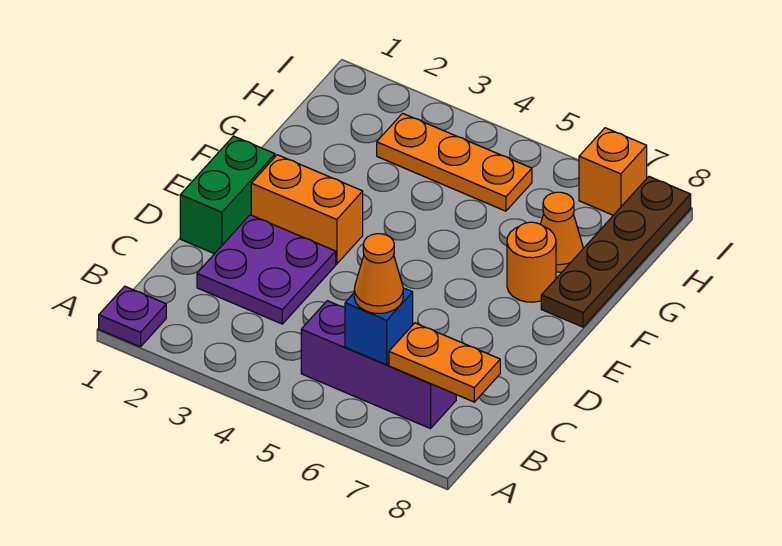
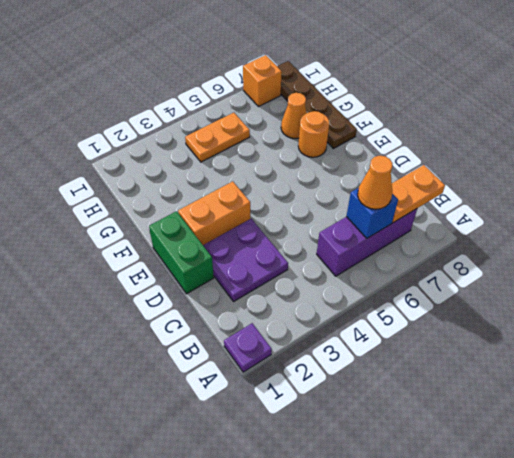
orange plate H3:H5 level 1 -> orange plate H4:H5 level 1

